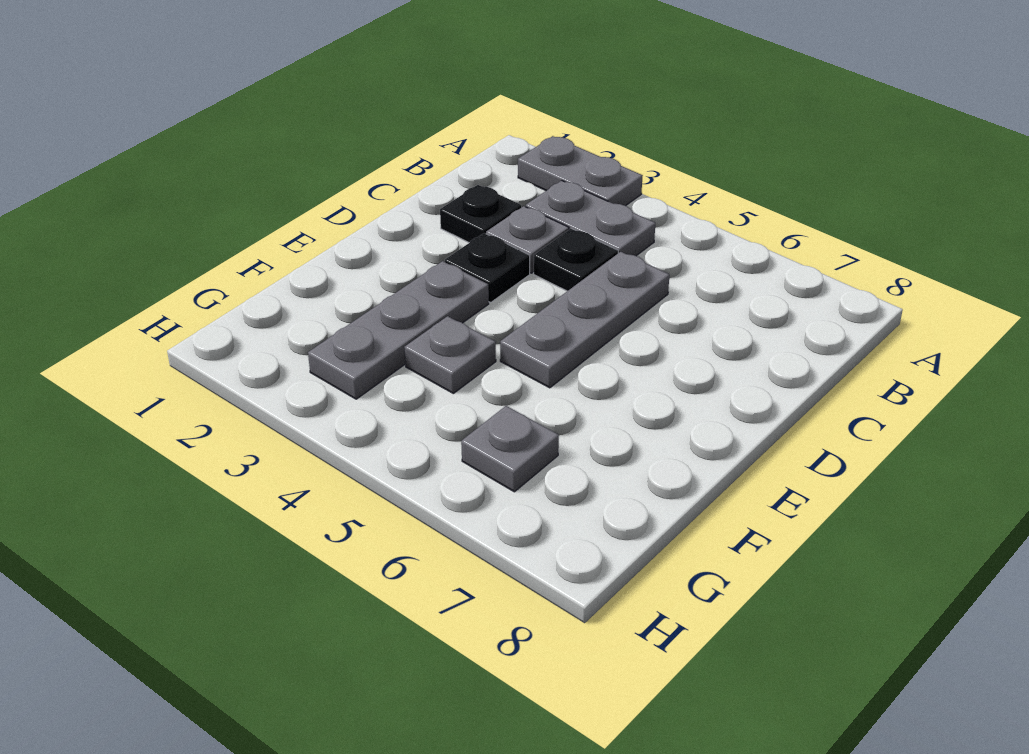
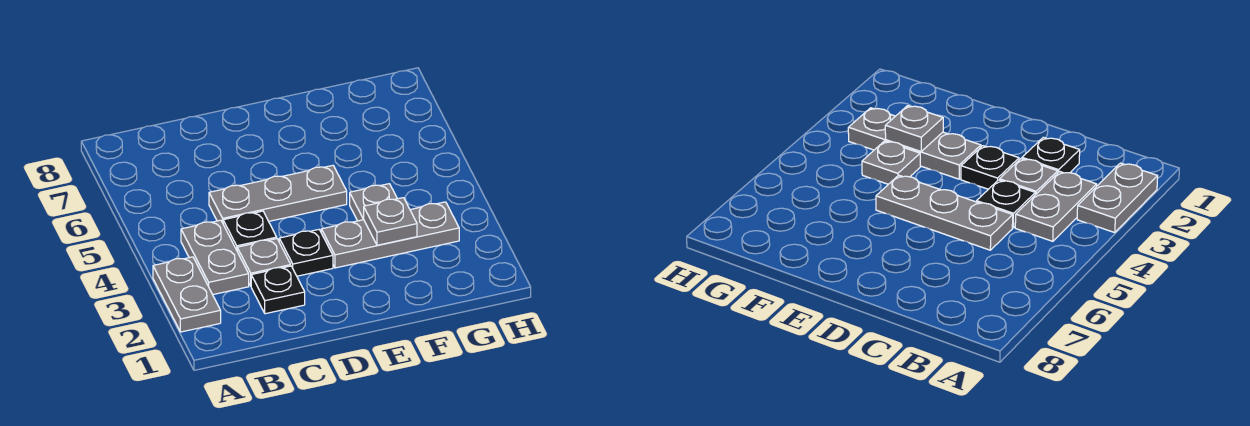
grey plate G6 level 1 -> grey plate F3 level 2

